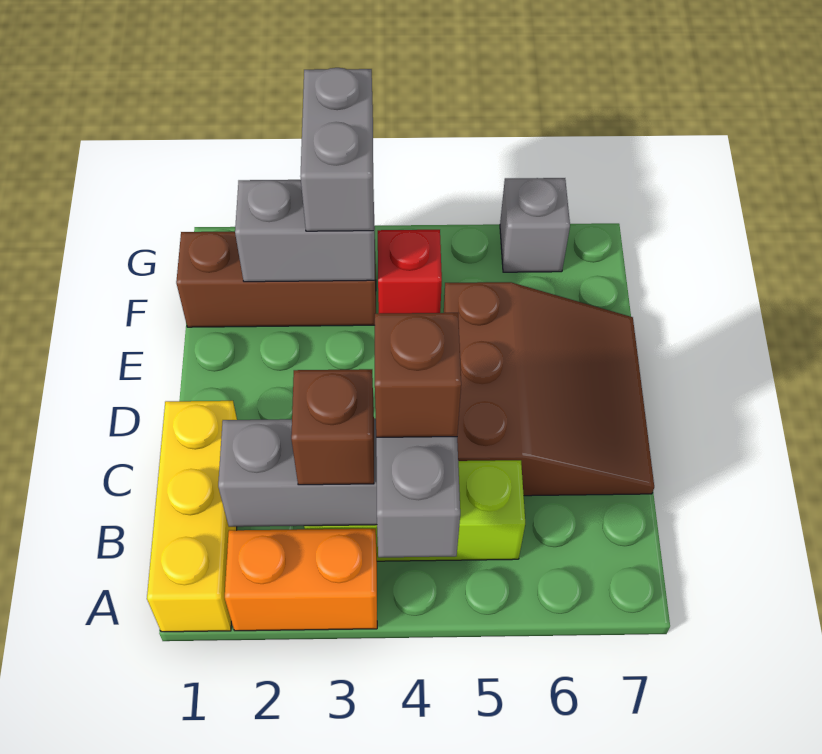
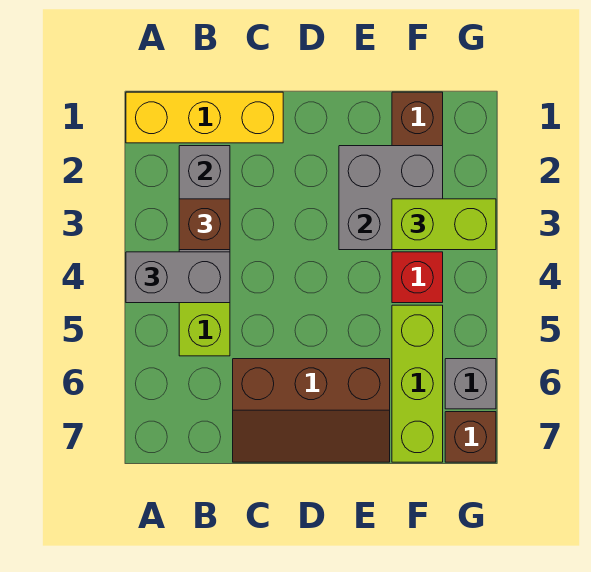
orange brick A2:A3 level 1 -> none
brown brick B4 level 4 -> brown brick G7 level 1
brown slope C5:E7 level 1 top 5 -> brown slope C6:E7 level 1 top 6
grey brick F2:F3 level 2 -> grey brick E2:F3 level 2
grey brick F3:G3 level 3 -> lime brick F3:G3 level 3
none -> lime brick F5:F7 level 1

